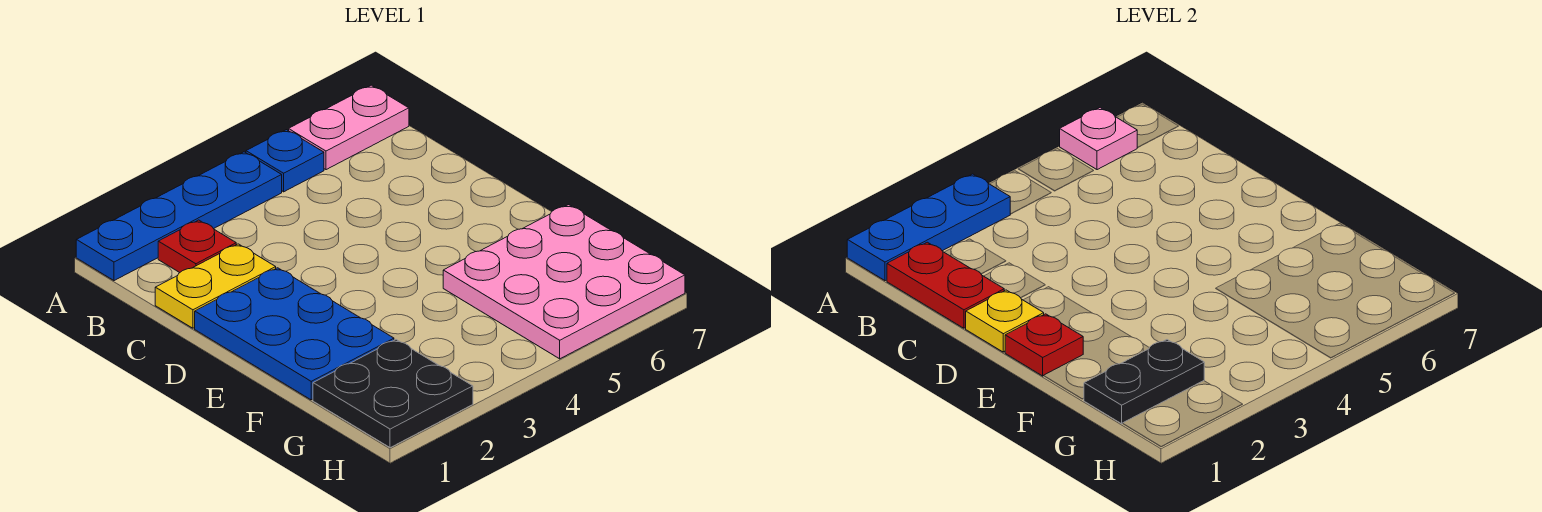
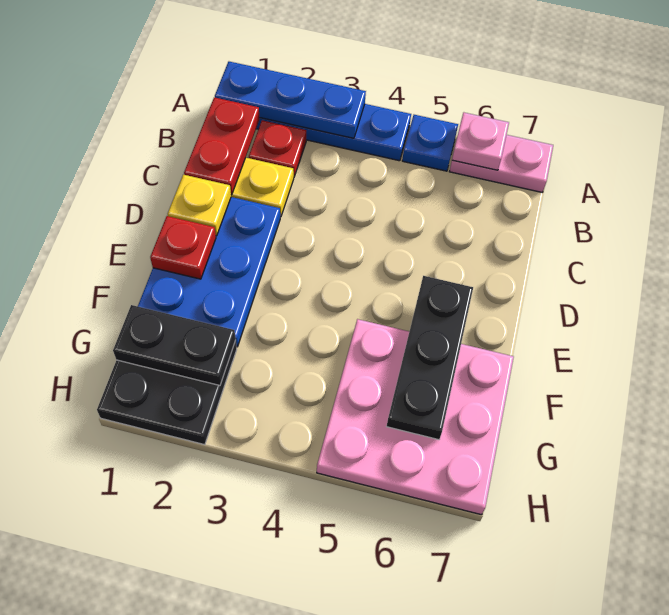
none -> black plate E6:G6 level 2

